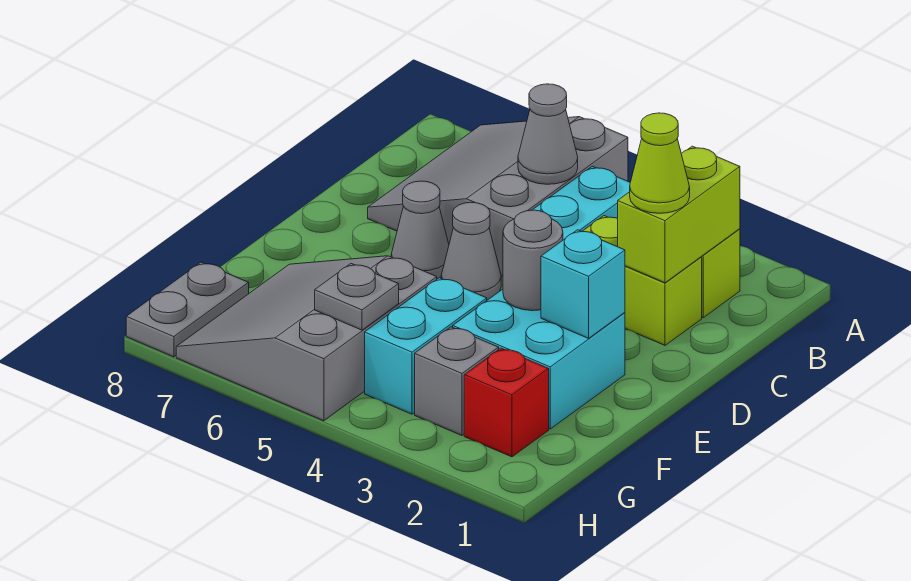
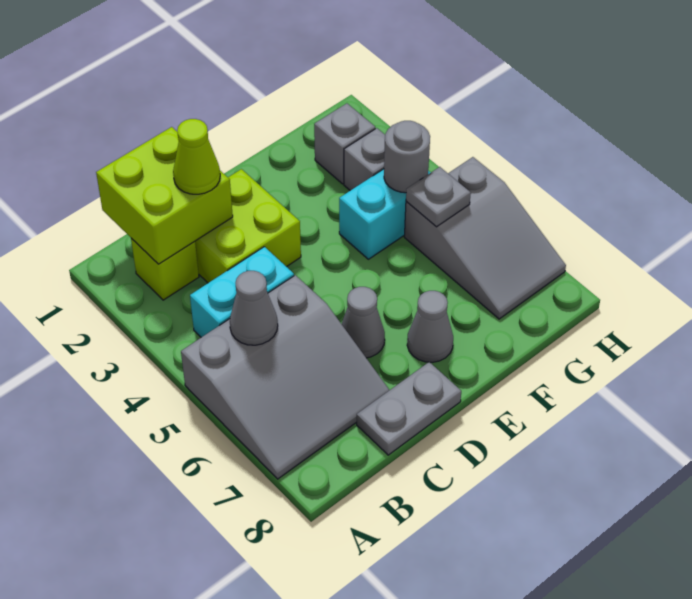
lime brick B2:C2 level 2 -> lime brick B1:C2 level 2
lime brick C2:C3 level 1 -> lime brick C2:D3 level 1
grey cone D5 level 1 -> grey cone E7 level 1
cyan brick E2:F3 level 1 -> none
cyan brick E2 level 2 -> none
grey round brick E3 level 2 -> grey round brick G4 level 2
grey slope F5:H7 level 1 top 5 -> grey slope G5:H7 level 1 top 5
red brick G2 level 1 -> grey brick G2 level 1
grey plate G8:H8 level 1 -> grey plate C8:D8 level 1

